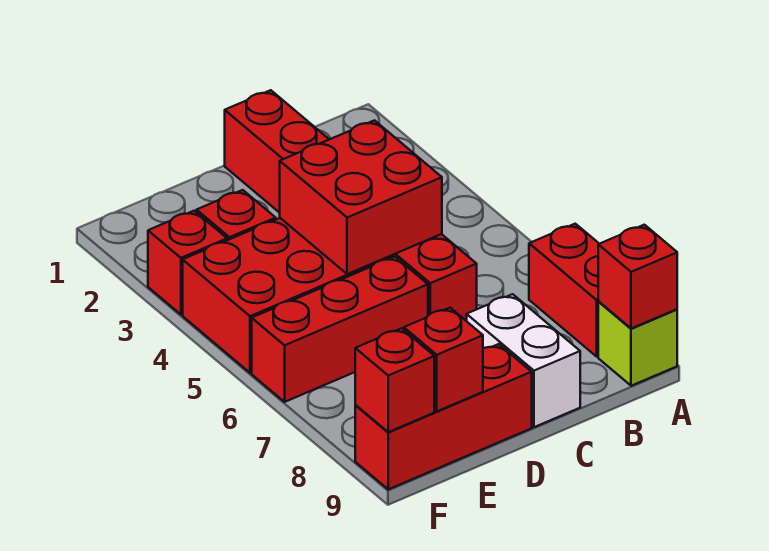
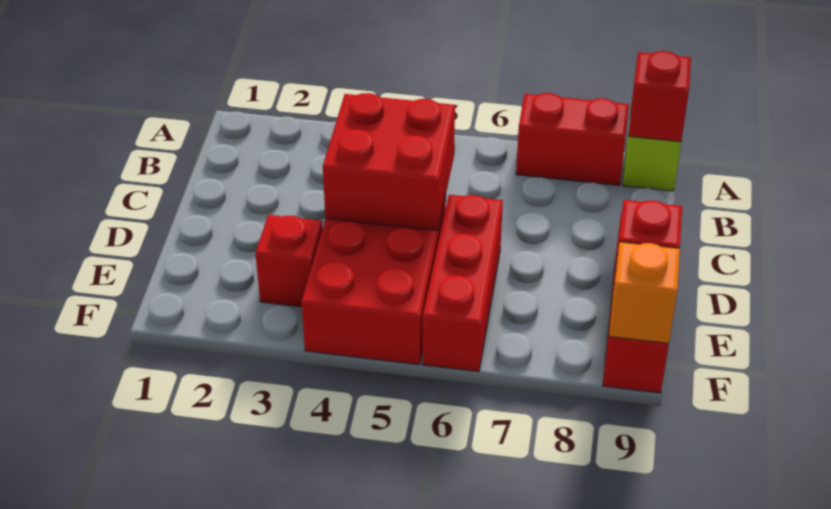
red brick C1:C6 level 1 -> none
white brick C8:C9 level 1 -> none
red brick F3 level 1 -> none
red brick F9 level 2 -> orange brick F9 level 2

